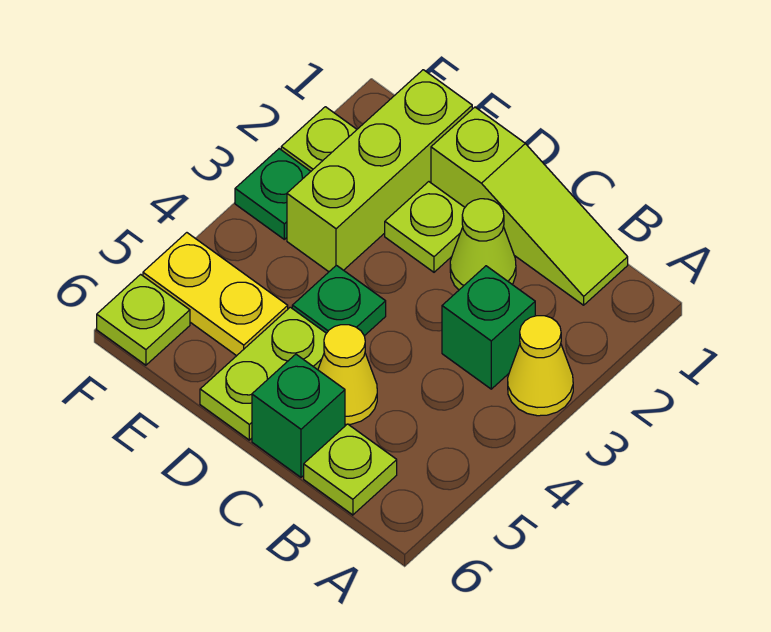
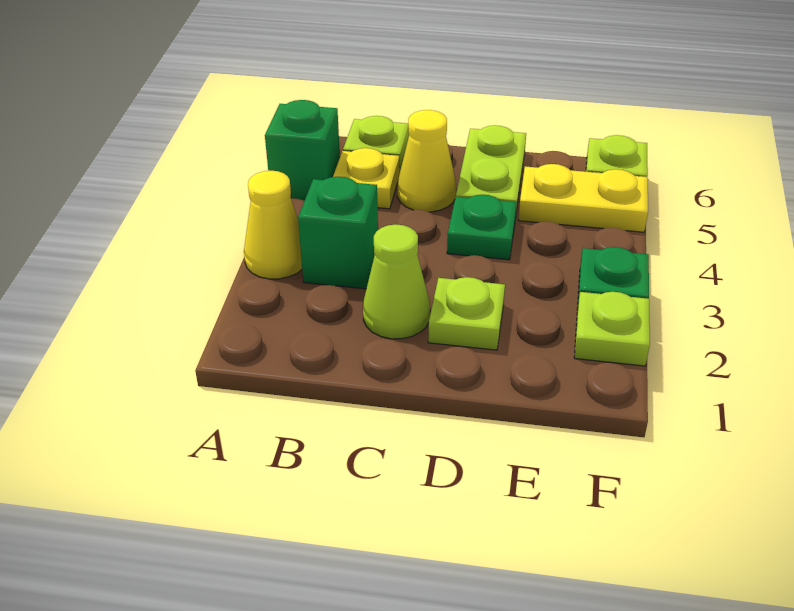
lime slope B1:D1 level 1 top D -> none
none -> yellow plate B5 level 1
green brick C6 level 1 -> green brick A5 level 1
lime brick E1:E3 level 1 -> none

